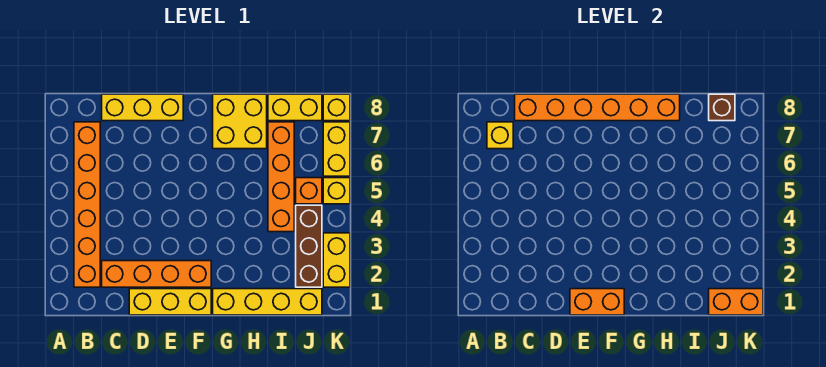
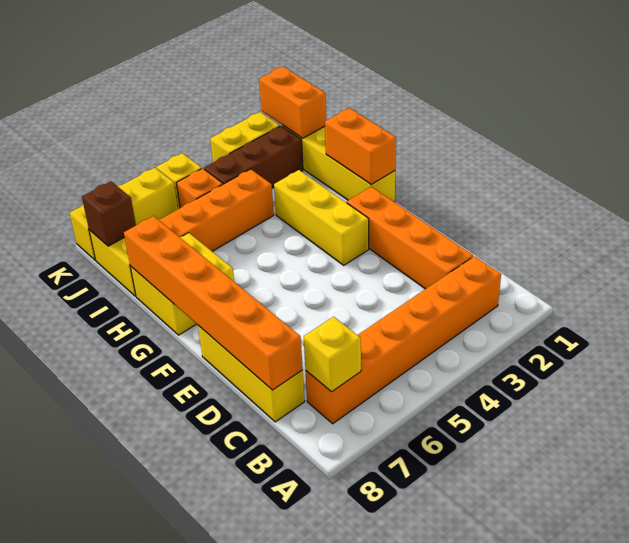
yellow brick D1:F1 level 1 -> yellow brick F3:H3 level 1
orange brick E1:F1 level 2 -> orange brick G1:H1 level 2

